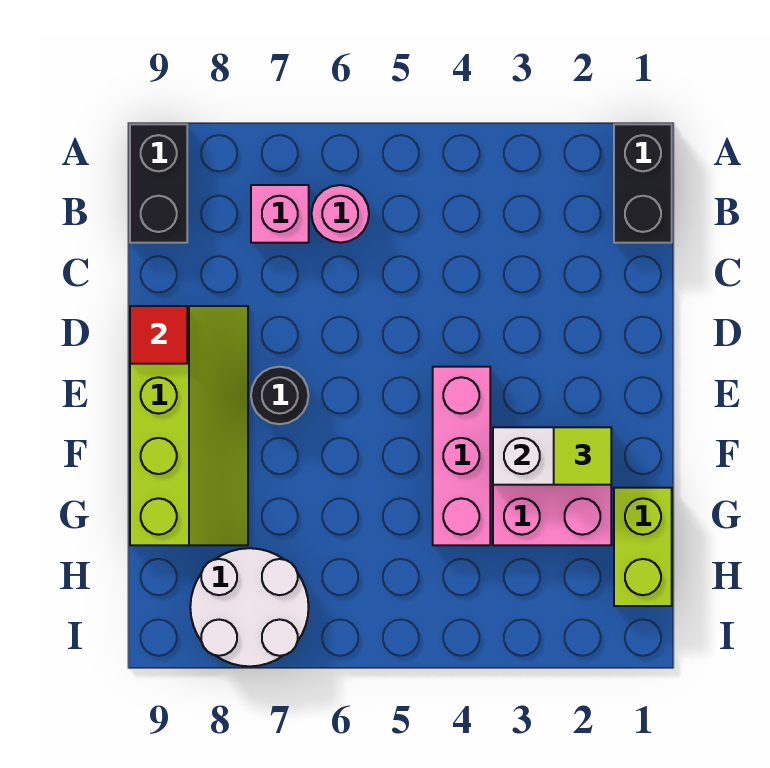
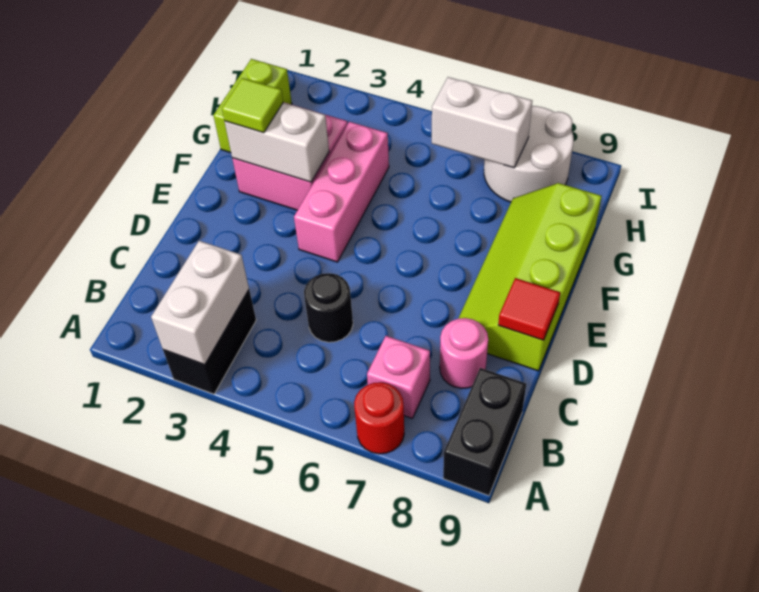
black brick A1:B1 level 1 -> black brick A3:B3 level 1
none -> white brick A3:B3 level 2
none -> red round brick A7 level 1
pink round brick B6 level 1 -> pink round brick C8 level 1
black round brick E7 level 1 -> black round brick C5 level 1
none -> white brick H6:H7 level 2

